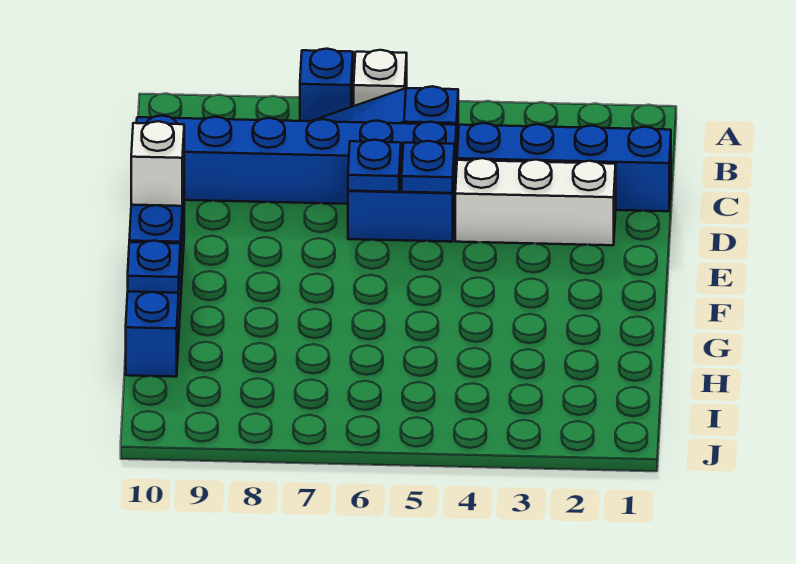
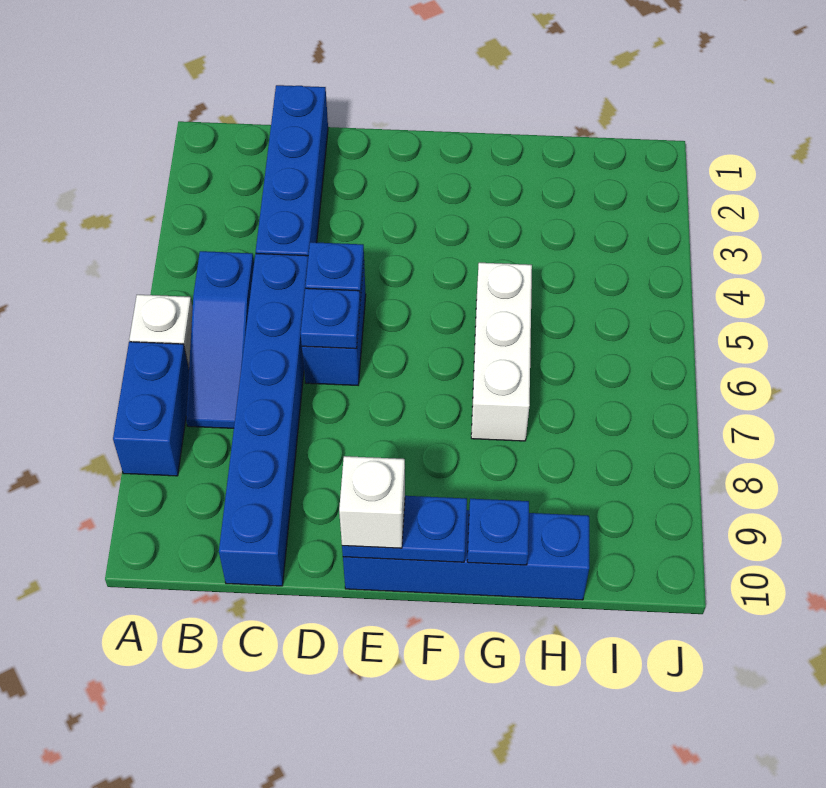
blue brick A7 level 1 -> blue brick A7:A8 level 1
white brick D2:D4 level 1 -> white brick G5:G7 level 1

